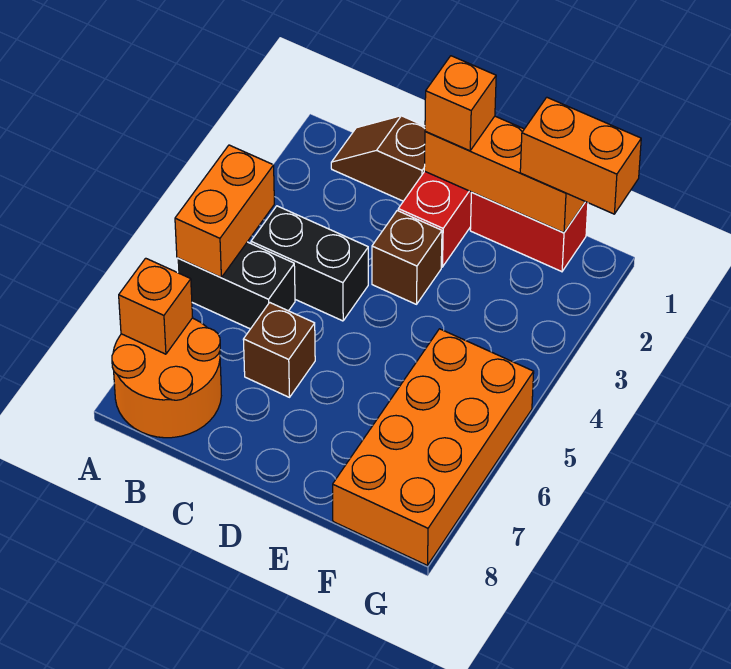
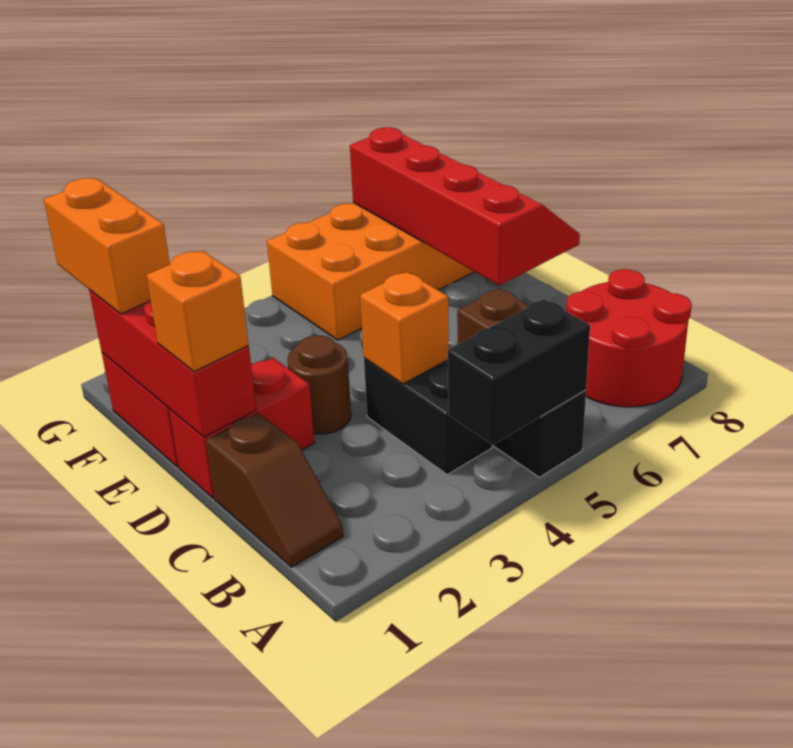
orange brick A4:A5 level 2 -> black brick A4:A5 level 2
orange round brick A7:B8 level 1 -> red round brick A7:B8 level 1
orange brick A7 level 2 -> orange brick C4 level 2
orange brick D1:F1 level 2 -> red brick D1:F1 level 2
brown brick D3 level 1 -> brown round brick D3 level 1
none -> red slope D7:G8 level 2 top 7

